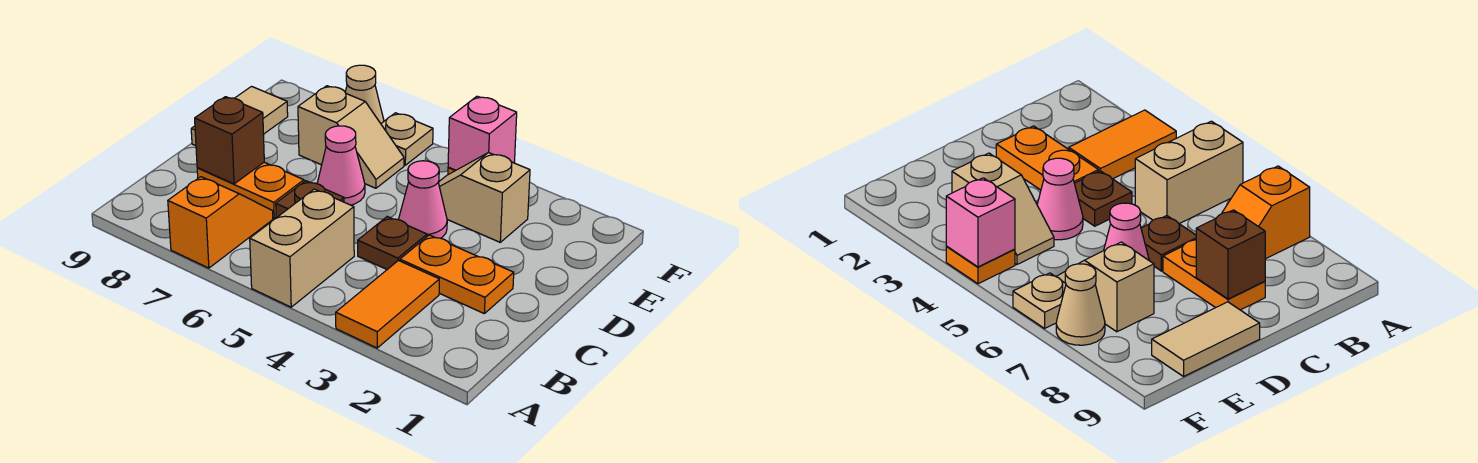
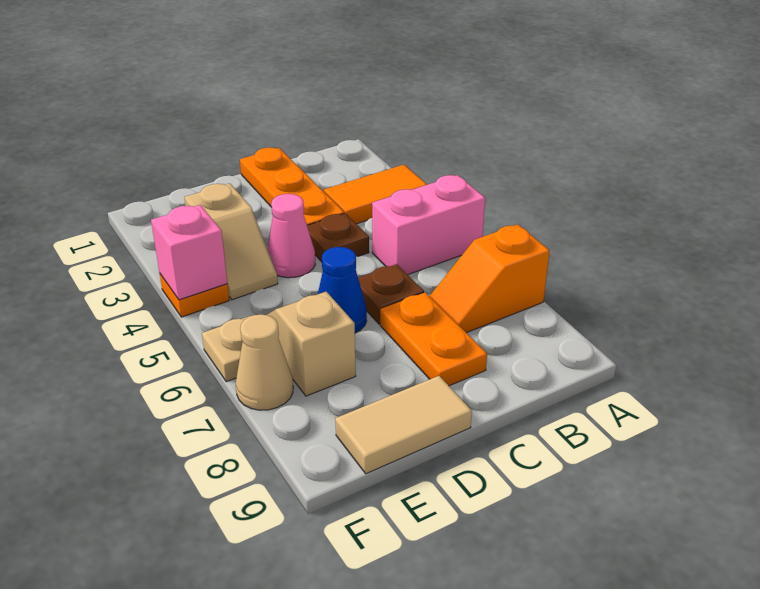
tan brick A5:B5 level 1 -> pink brick A5:B5 level 1
orange plate C2:C3 level 1 -> orange plate C1:C3 level 1
brown brick C8 level 2 -> none
pink cone D6 level 1 -> blue cone D6 level 1

